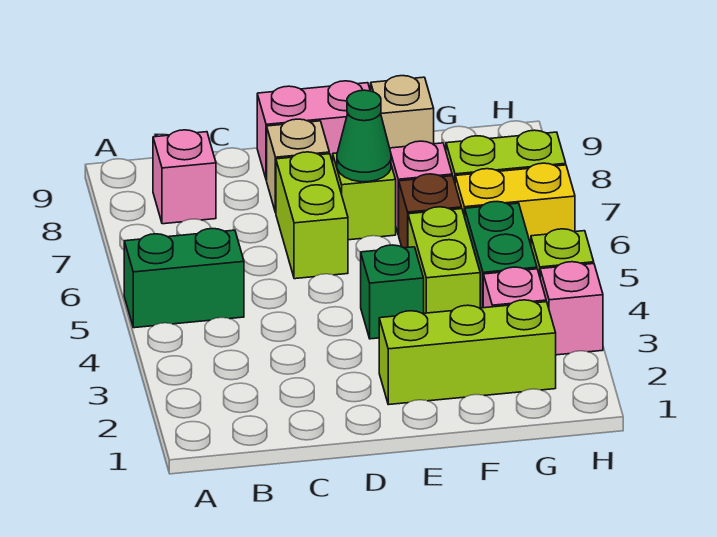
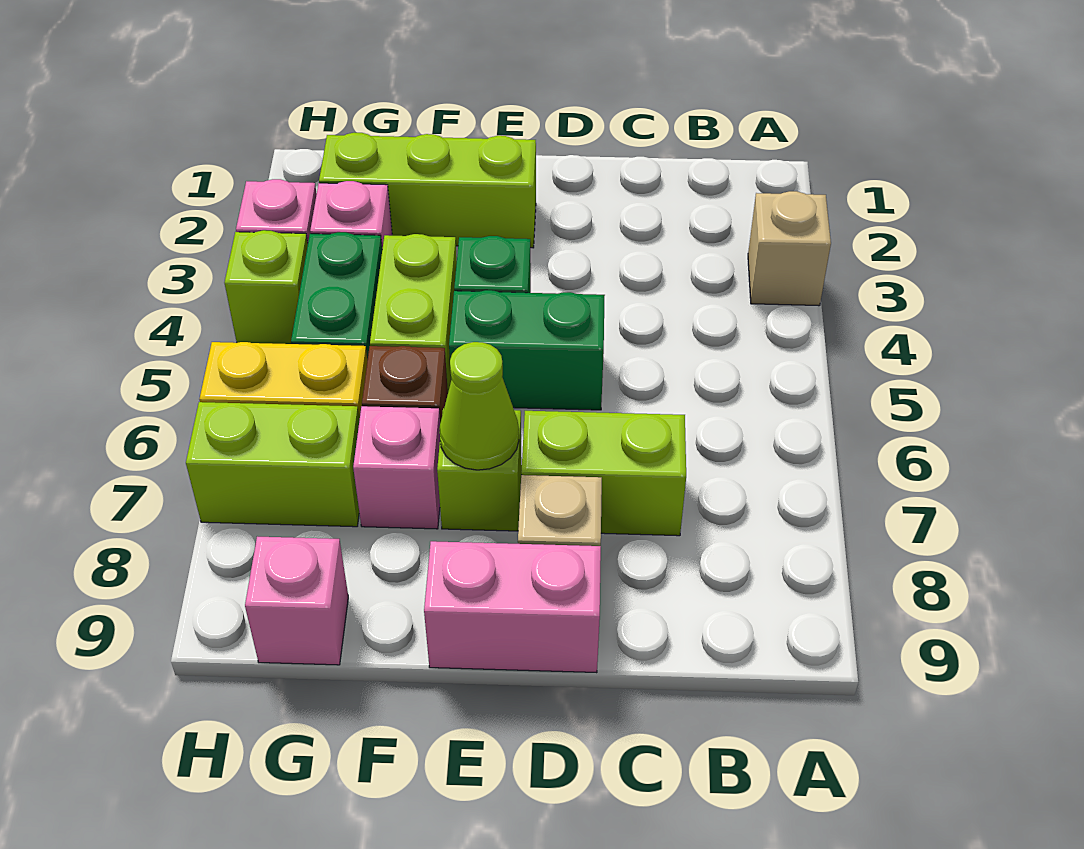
green brick A5:B5 level 1 -> green brick D5:E5 level 1
pink brick B8 level 1 -> pink brick G9 level 1
lime brick D6:D7 level 1 -> lime brick C7:D7 level 1
green cone E7 level 2 -> lime cone E7 level 2
tan brick F9 level 1 -> tan brick A3 level 1

